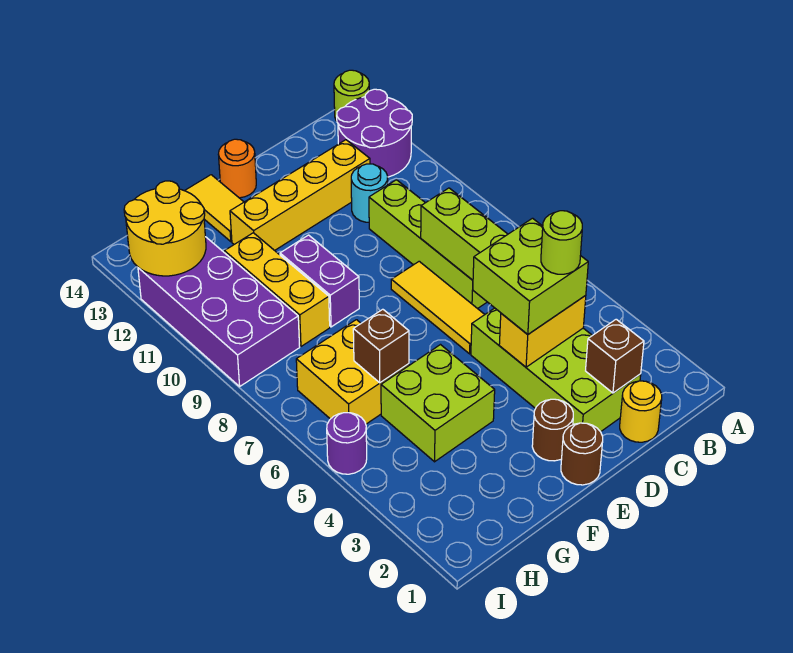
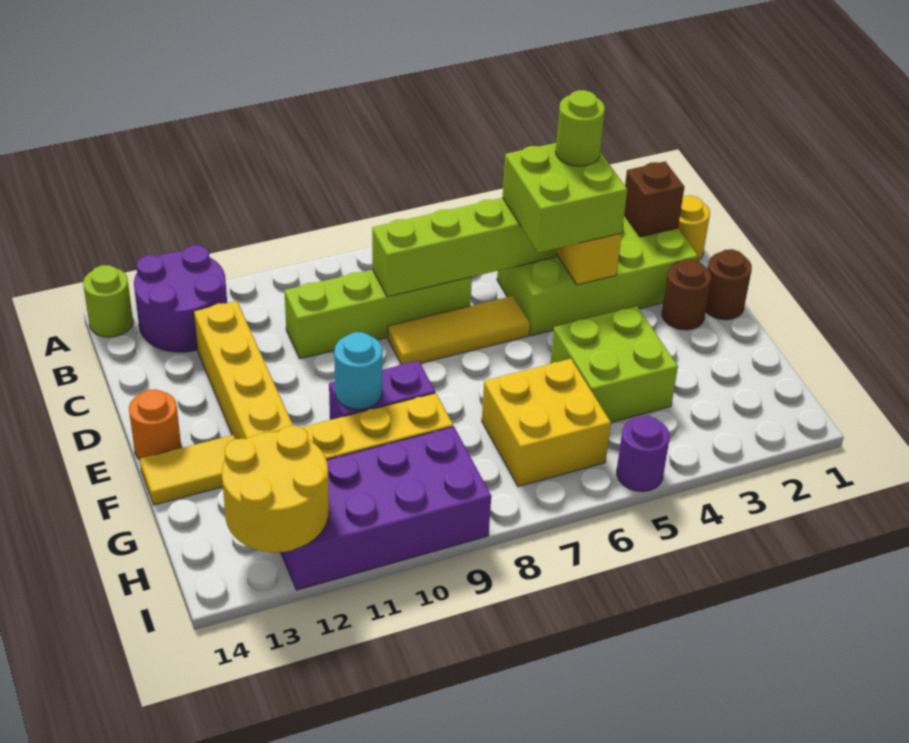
cyan round brick C11 level 1 -> cyan round brick F10 level 2
brown brick G6 level 2 -> none

